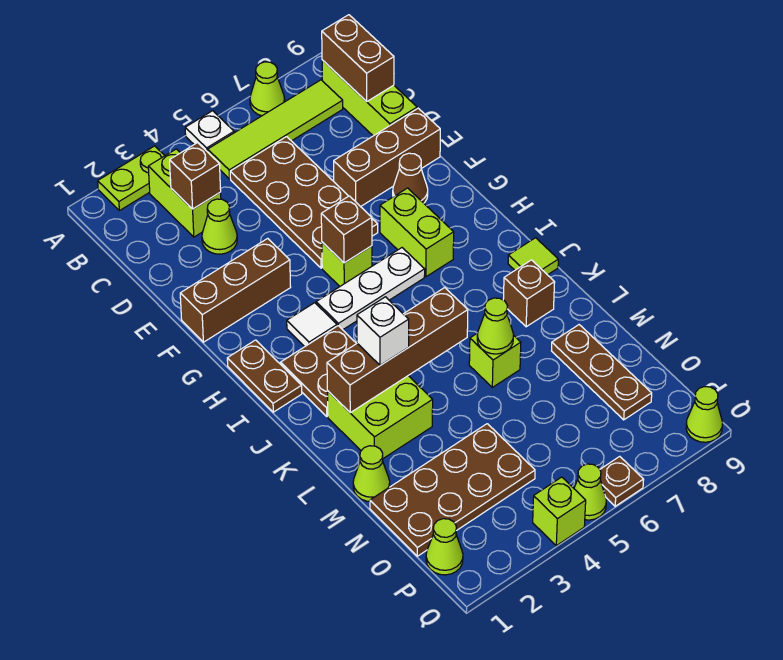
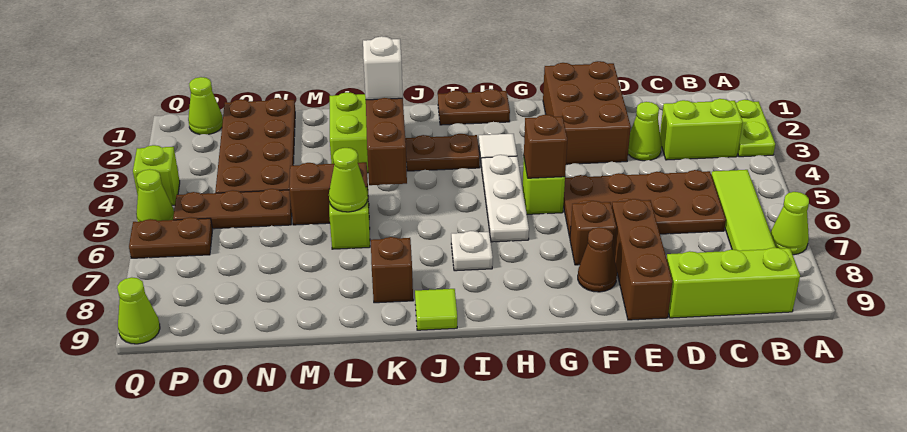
white plate A5 level 1 -> white plate I7 level 1
brown brick B9:C9 level 2 -> brown brick L5:M5 level 1
brown brick C3 level 2 -> brown brick F7 level 1
brown brick F1:F3 level 1 -> brown brick E1:F3 level 1
lime brick G7:H7 level 1 -> none
brown plate I2:J3 level 1 -> brown plate I3:J3 level 1
lime cone M1 level 1 -> none
brown plate M8:O8 level 1 -> brown plate N5:P5 level 1
brown plate Q6 level 1 -> brown plate P6:Q6 level 1

